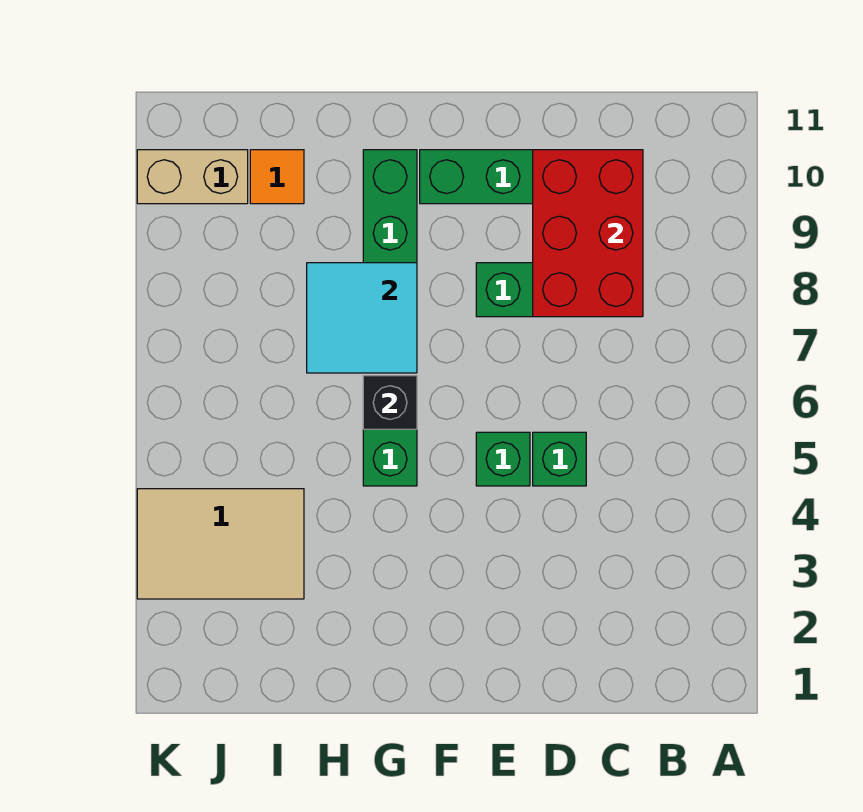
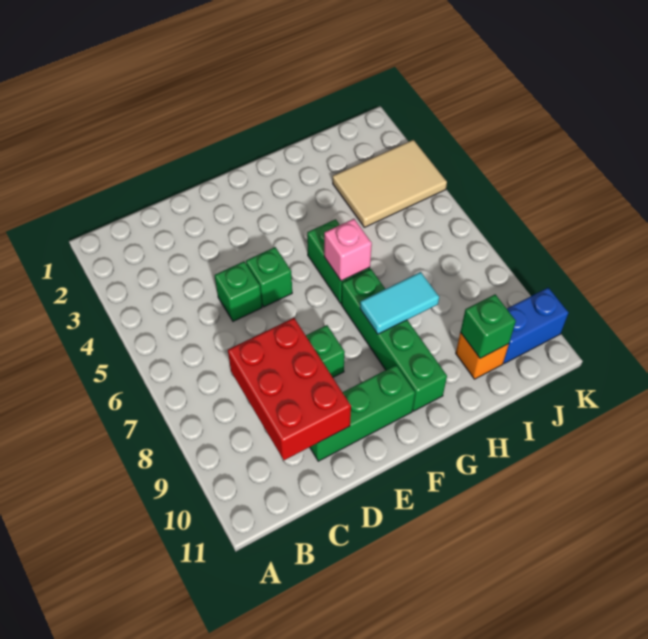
black brick G6 level 2 -> pink brick G6 level 2
cyan tile G7:H8 level 2 -> cyan tile G8:H8 level 2
orange tile I10 level 1 -> orange brick I10 level 1
none -> green brick I10 level 2
tan brick J10:K10 level 1 -> blue brick J10:K10 level 1

